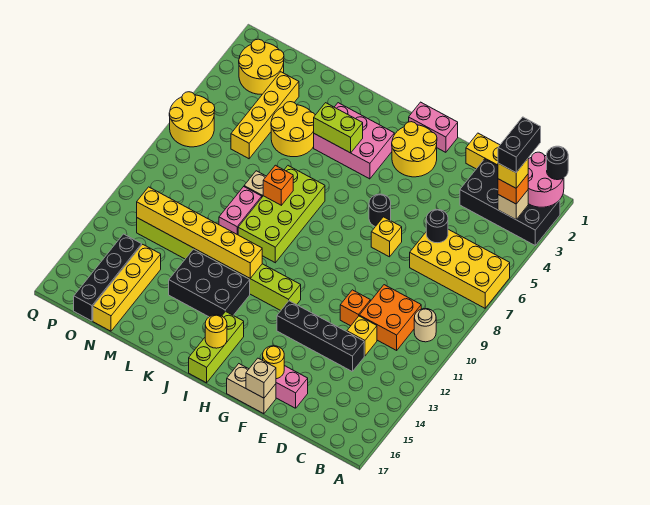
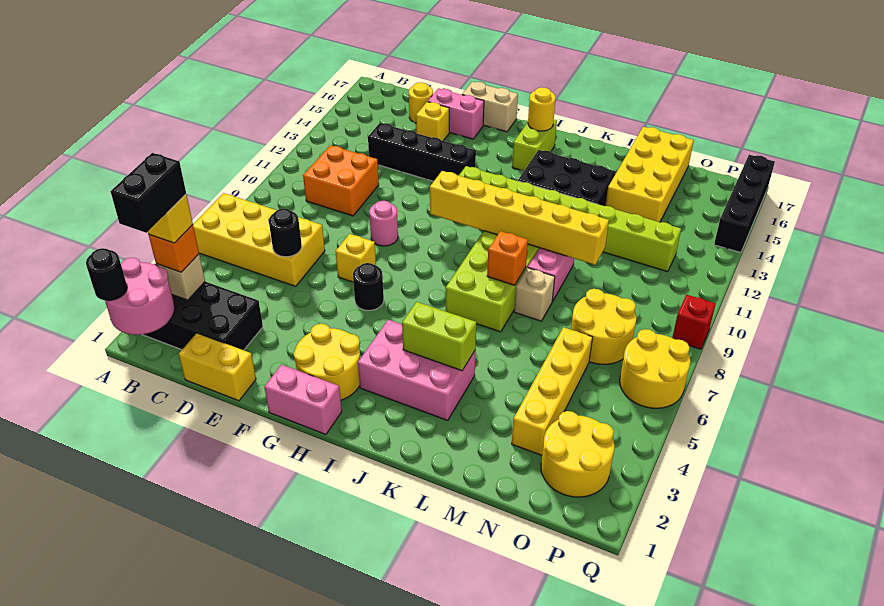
tan round brick B10 level 1 -> none
yellow brick D12 level 1 -> yellow brick E15 level 1
orange brick E11 level 1 -> none
none -> pink round brick F9 level 1
yellow round brick F16 level 2 -> yellow round brick D16 level 1
tan brick F17 level 2 -> none
lime brick I15:I17 level 1 -> lime brick I15:I16 level 1
yellow brick J12:O12 level 2 -> yellow brick H10:M10 level 2
yellow round brick L4:M5 level 1 -> yellow round brick N7:O8 level 1
yellow brick N14:N17 level 1 -> yellow brick M14:N17 level 1
black brick O14:O17 level 1 -> black brick Q14:Q17 level 1
none -> red brick Q9 level 1

